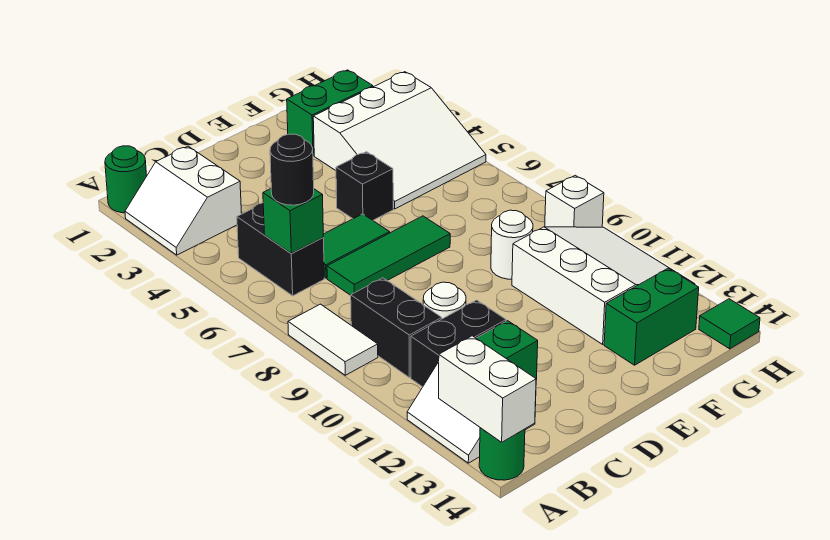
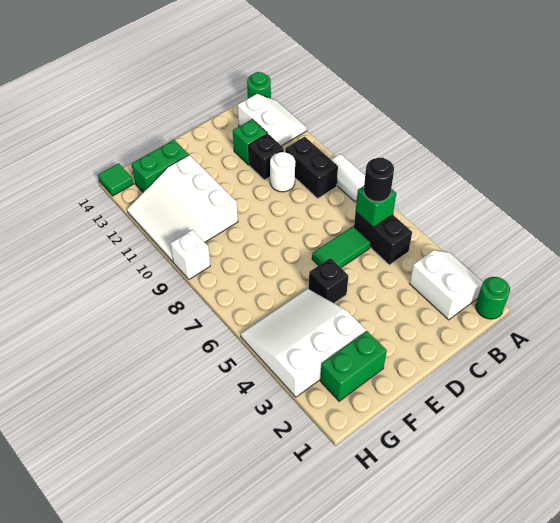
white brick A13:A14 level 2 -> none
black brick B11:C11 level 1 -> black brick C11 level 1
green tile C7:E7 level 1 -> none
white round brick F9 level 1 -> none

